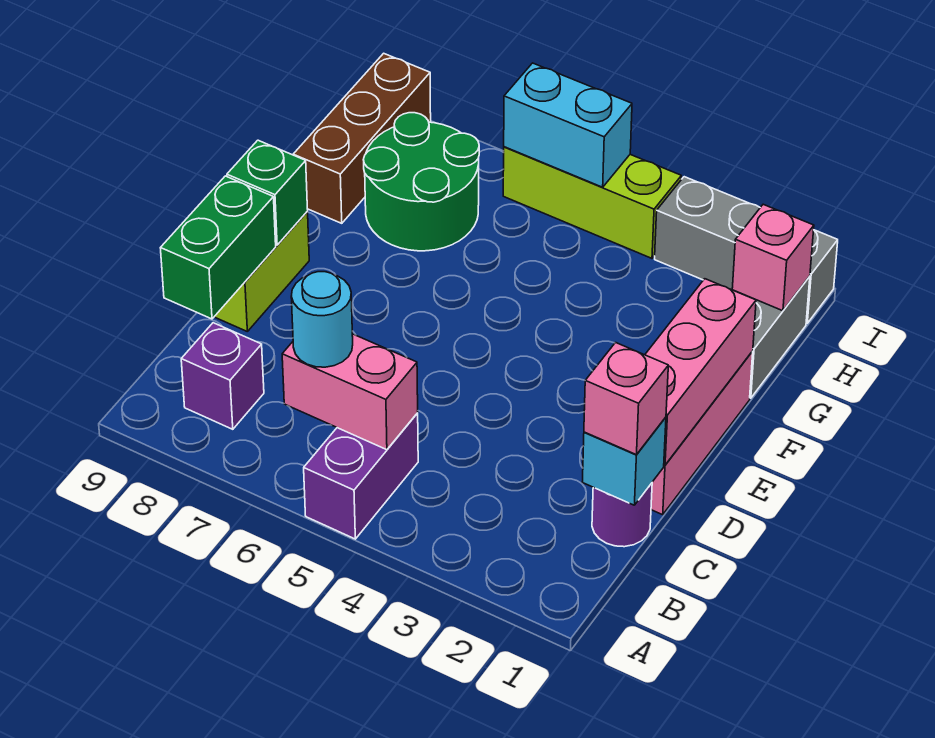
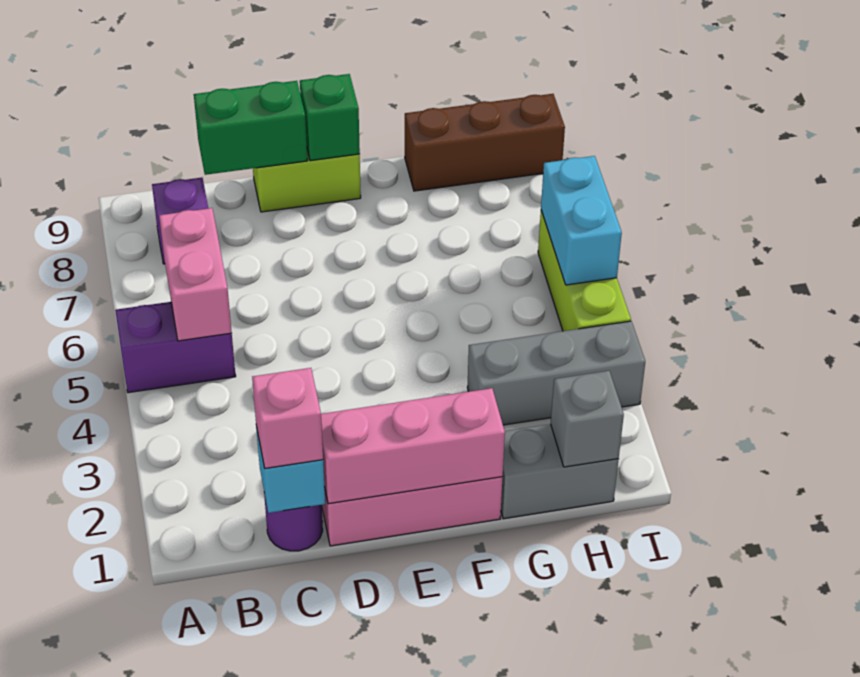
cyan round brick B6 level 3 -> none
green round brick G7:H8 level 1 -> none
pink brick H1 level 2 -> grey brick H1 level 2
grey brick I1:I3 level 1 -> grey brick G3:I3 level 1

